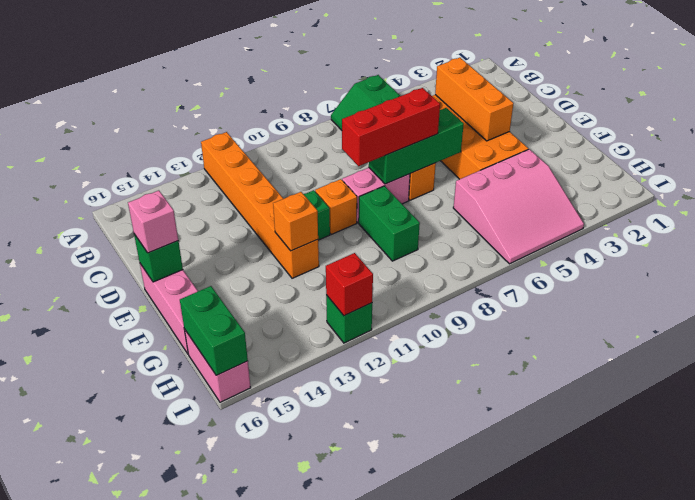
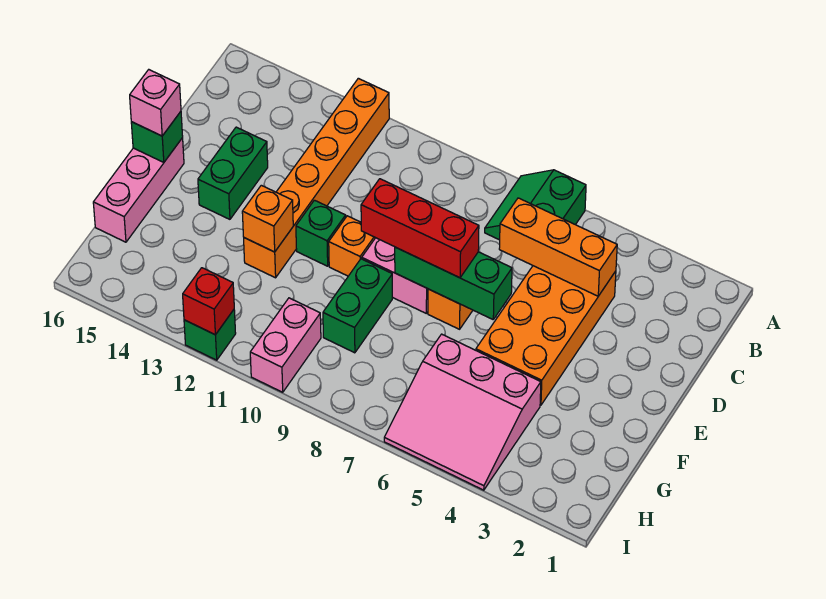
orange brick C4:E4 level 2 -> orange brick C4:C6 level 2
pink brick H16:I16 level 1 -> pink brick H10:I10 level 1
green brick H16:I16 level 2 -> green brick D14:E14 level 1

